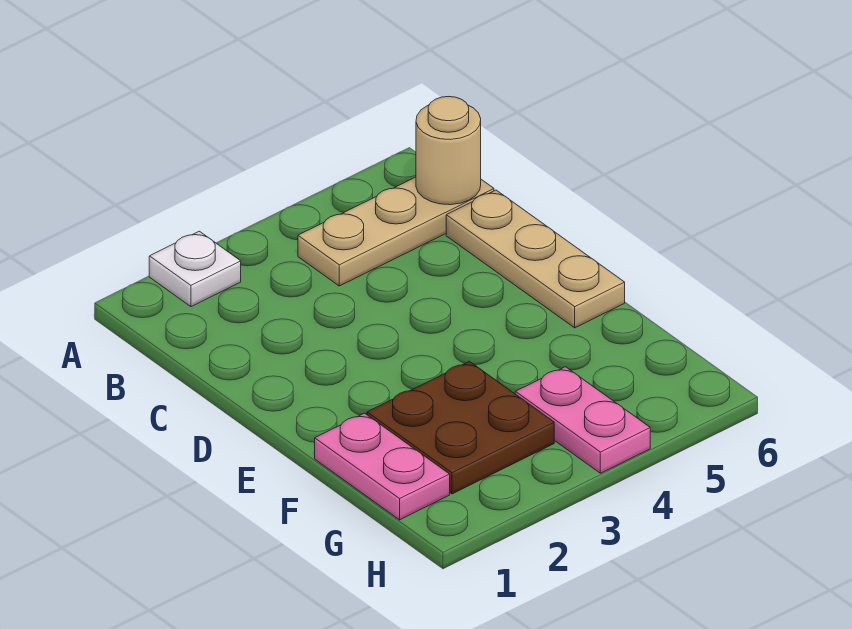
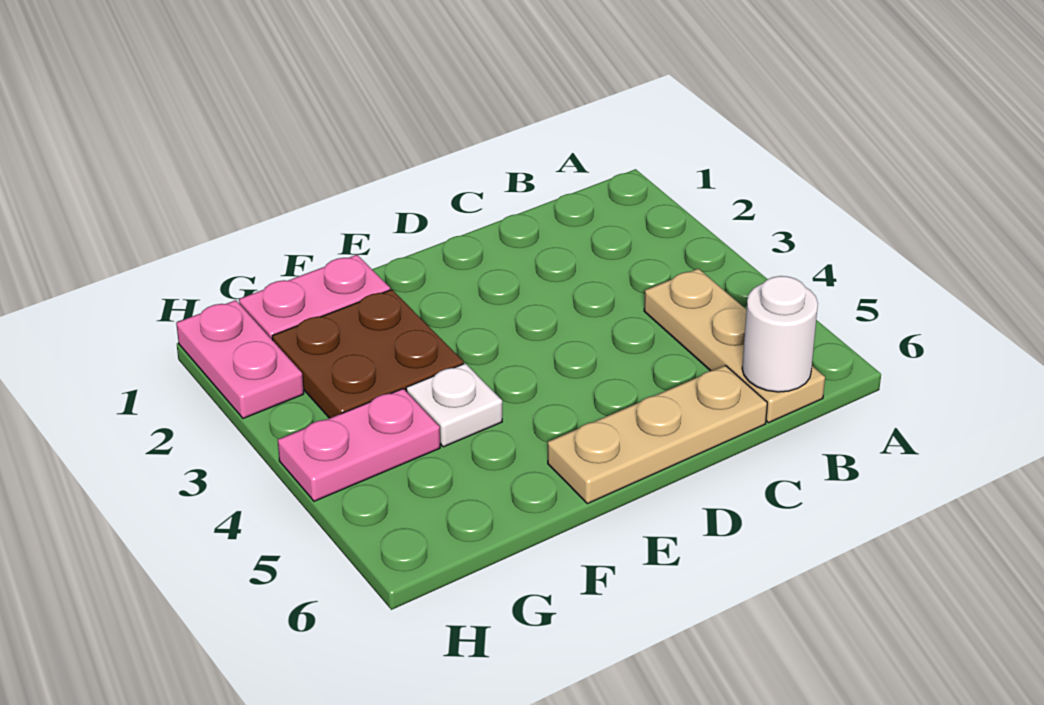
white plate A2 level 1 -> white plate F4 level 1
tan round brick B6 level 2 -> white round brick B6 level 2
none -> pink plate H1:H2 level 1

